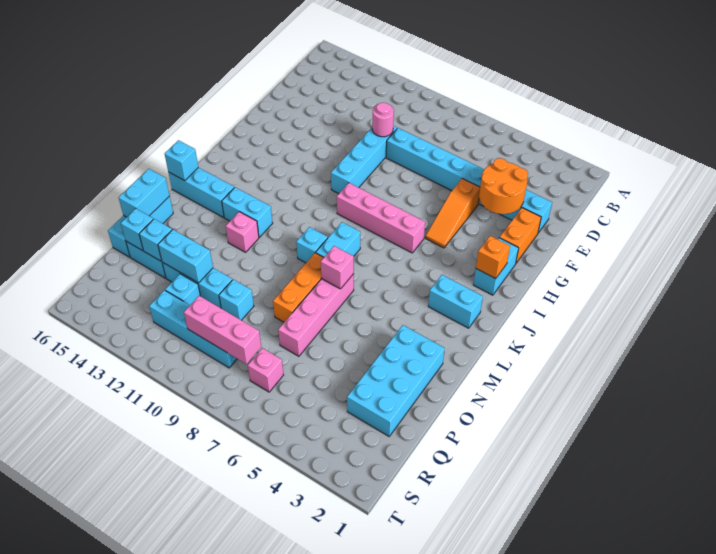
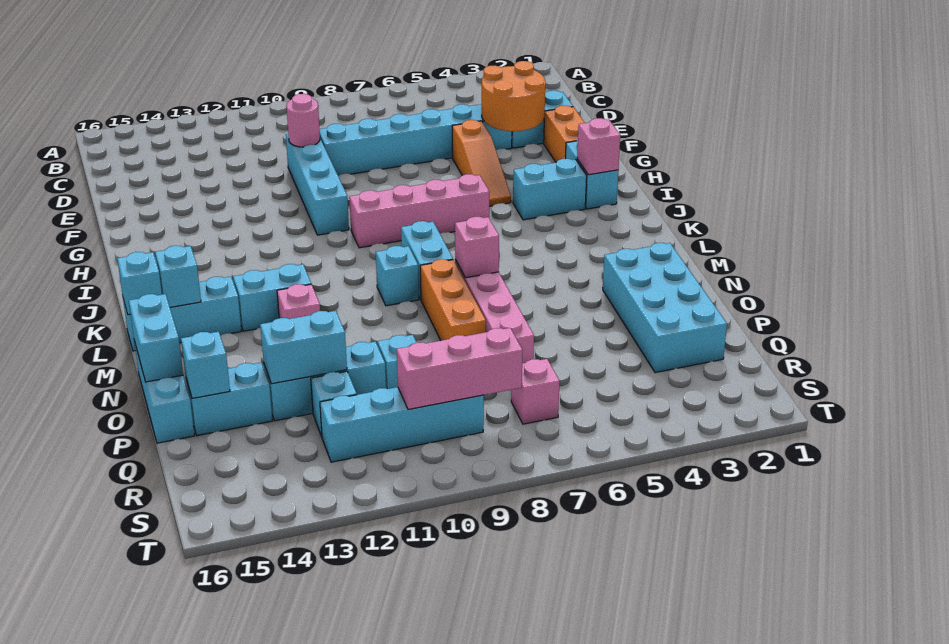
orange brick I2 level 2 -> pink brick I2 level 2
cyan brick K2:K3 level 1 -> cyan brick I3:I4 level 1
cyan brick P14 level 2 -> cyan brick L15 level 2

